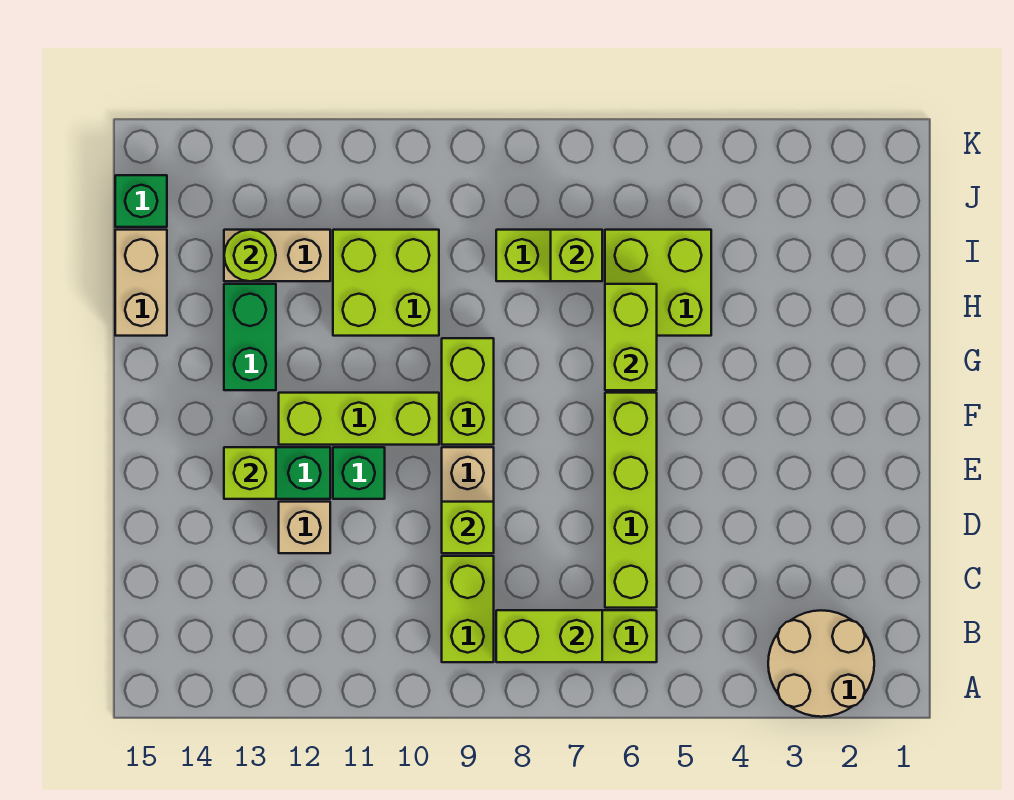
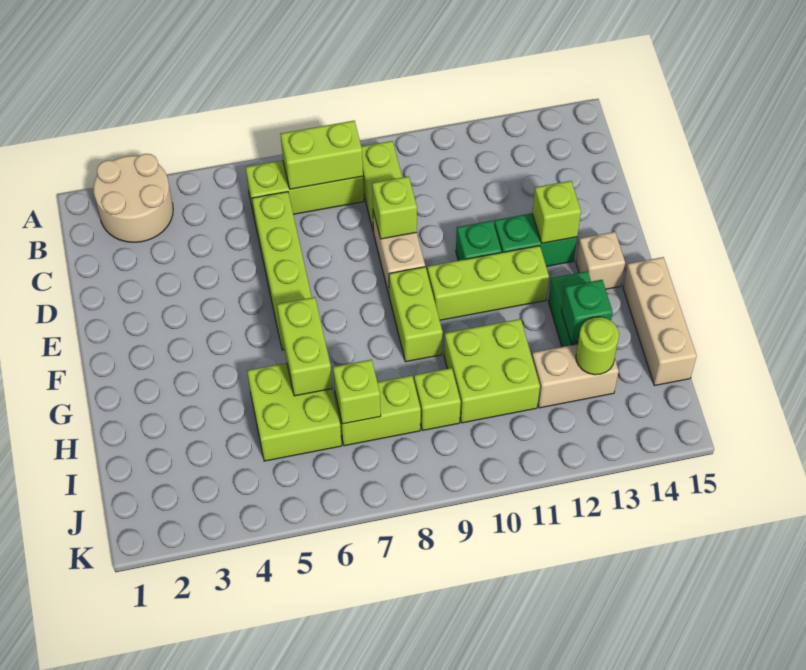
tan brick D12 level 1 -> tan brick F14 level 1
tan brick H15:I15 level 1 -> tan brick G15:I15 level 1
none -> lime brick I9 level 1
green brick J15 level 1 -> green brick H13 level 2

